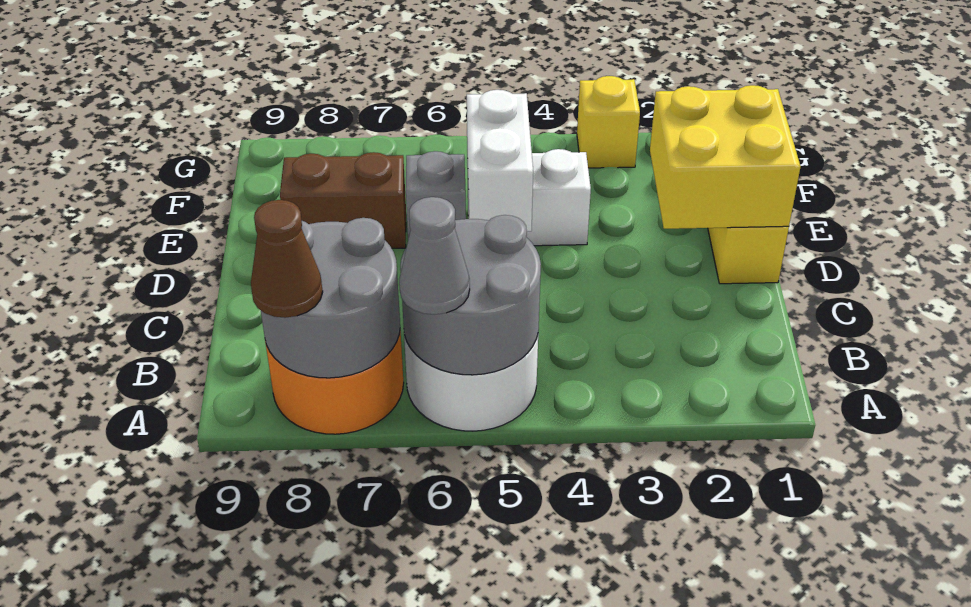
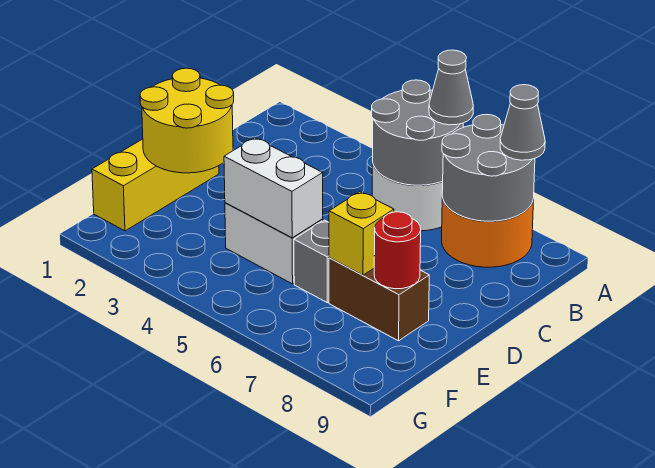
brown cone A8 level 3 -> grey cone A8 level 3
yellow brick D1:E2 level 2 -> yellow round brick D1:E2 level 2
white brick D5:E5 level 2 -> white brick E4:E5 level 2
none -> red round brick E8 level 2
yellow brick G3 level 1 -> yellow brick E7 level 2

